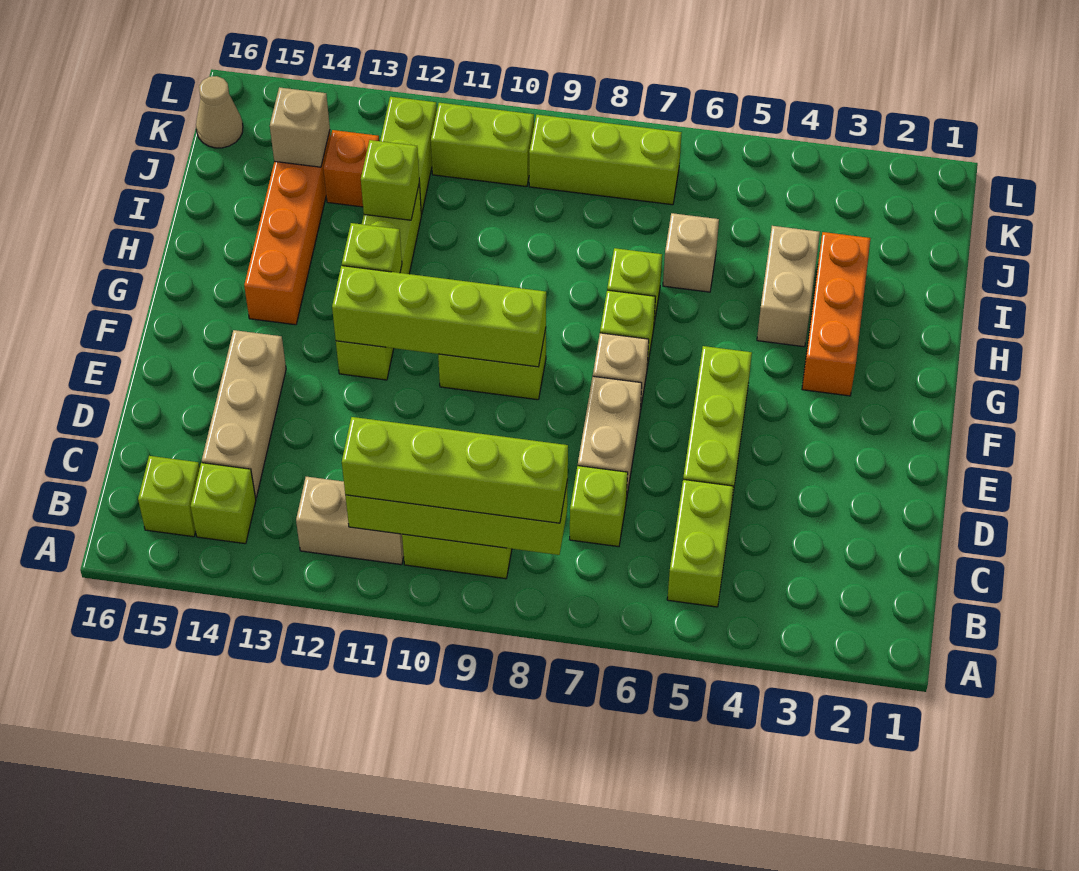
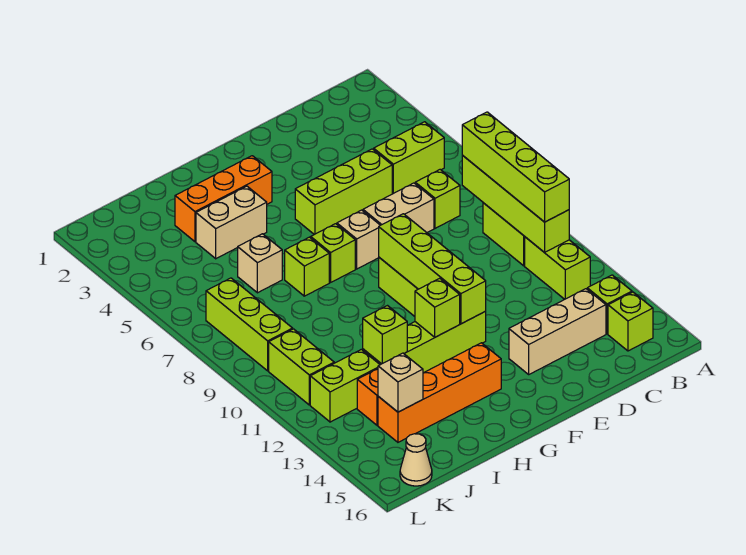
tan brick B11:B12 level 1 -> lime brick B11:B12 level 1

